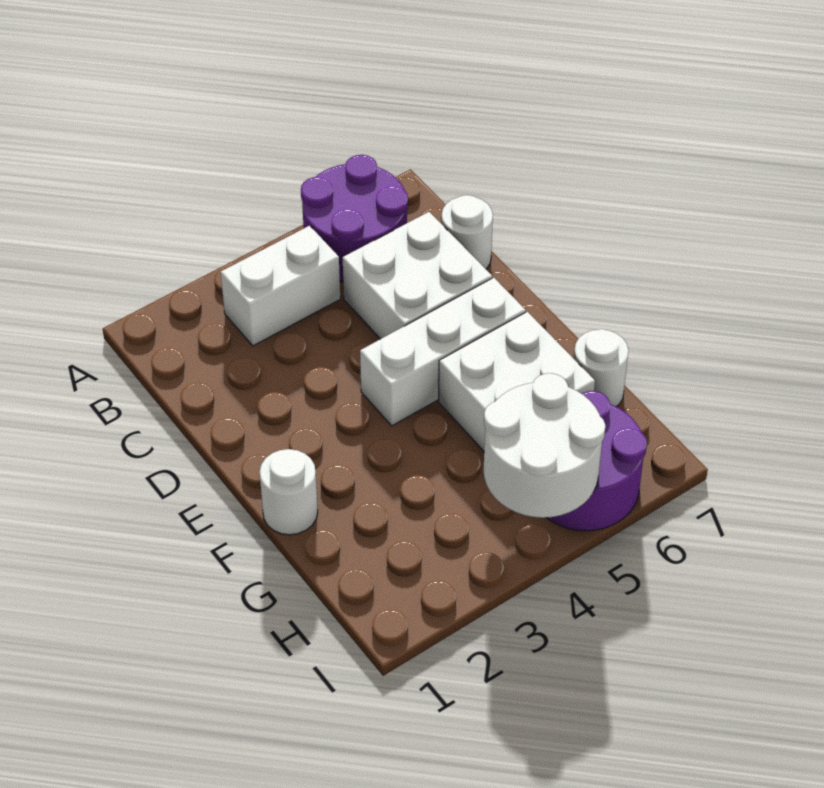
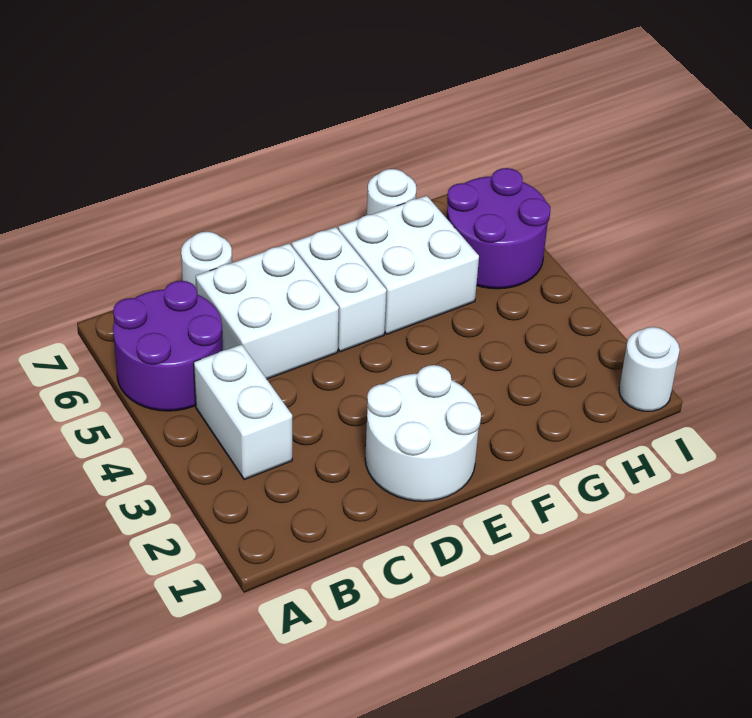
white brick E4:E6 level 1 -> white brick E5:E6 level 1
white round brick F1 level 1 -> white round brick I1 level 1
white round brick H4:I5 level 2 -> white round brick D1:E2 level 1

